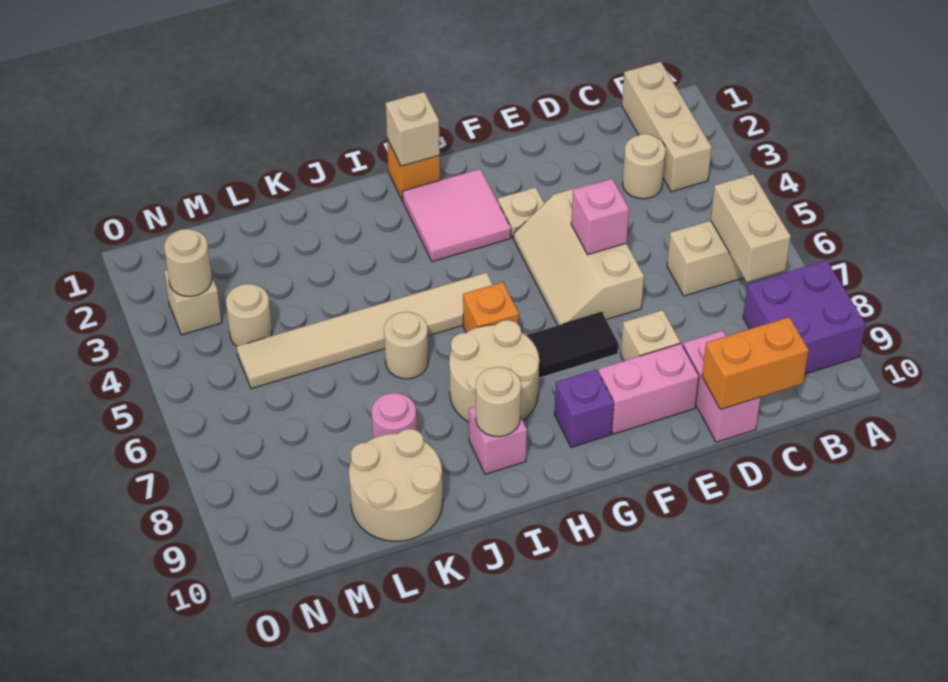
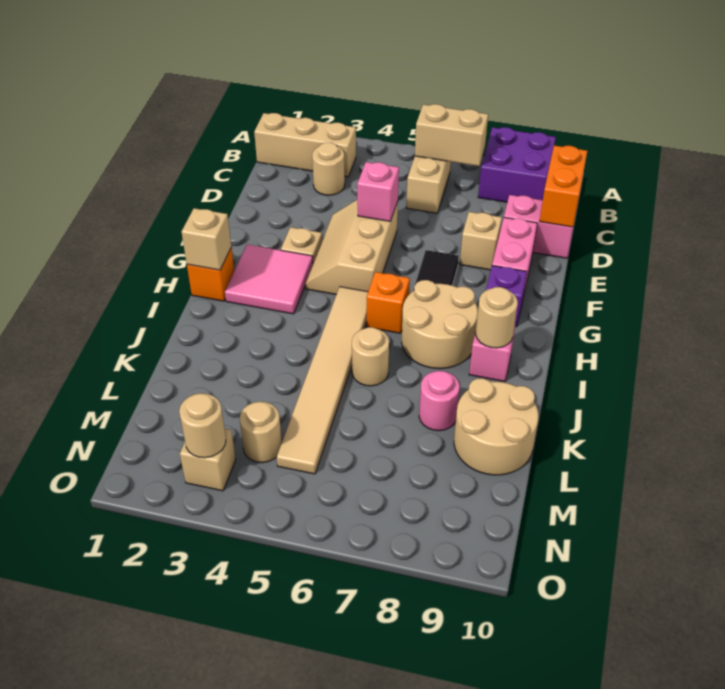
tan slope E4:F6 level 1 top E -> tan slope E4:G5 level 1 top 5

